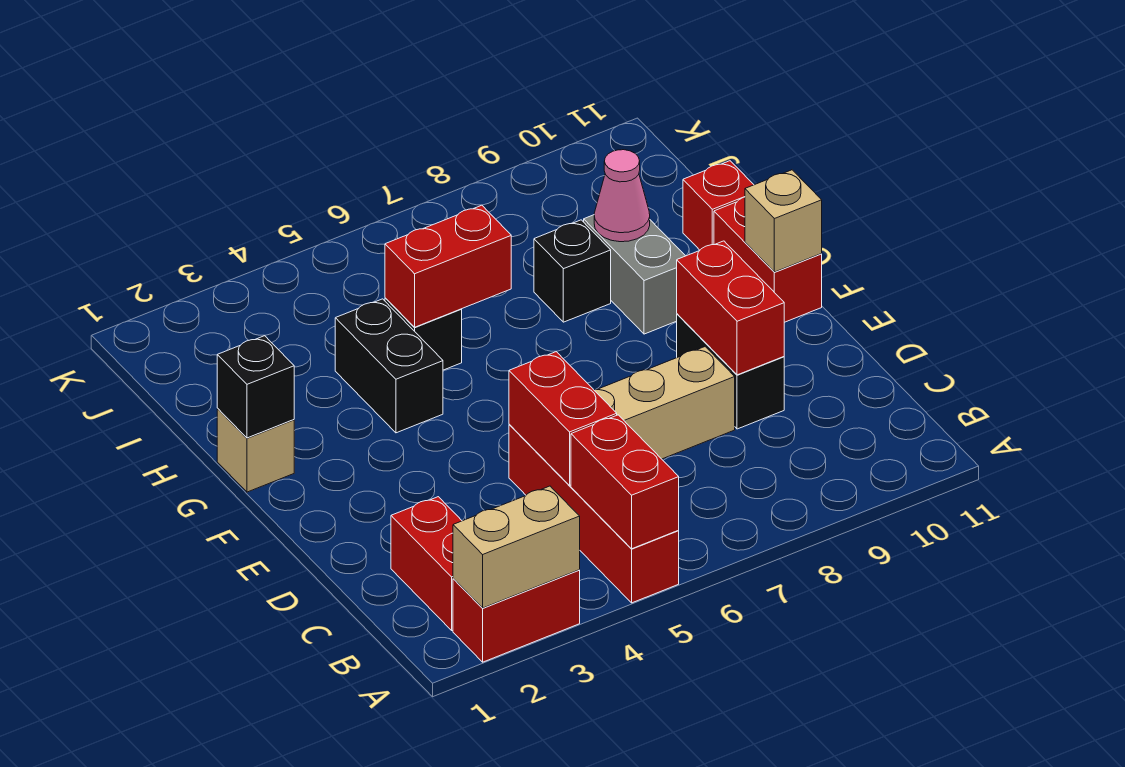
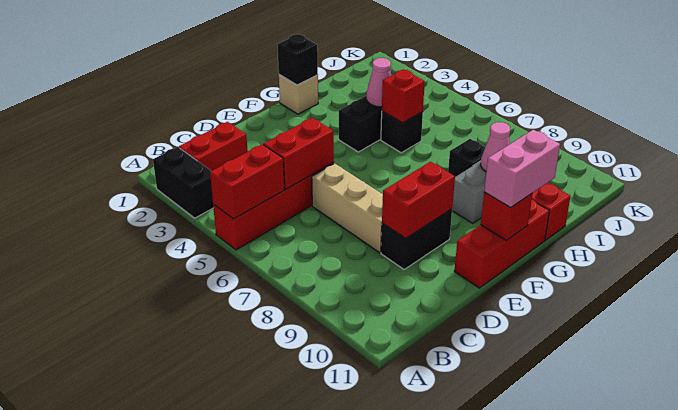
red brick A2:A3 level 1 -> black brick A2:A3 level 1
tan brick A2:A3 level 2 -> none
red brick F11:G11 level 1 -> red brick E11:G11 level 1
tan brick F11 level 2 -> red brick F11 level 2
none -> pink brick F11:G11 level 3
none -> pink cone H4 level 2
red brick H5:H6 level 2 -> red brick H5 level 2

